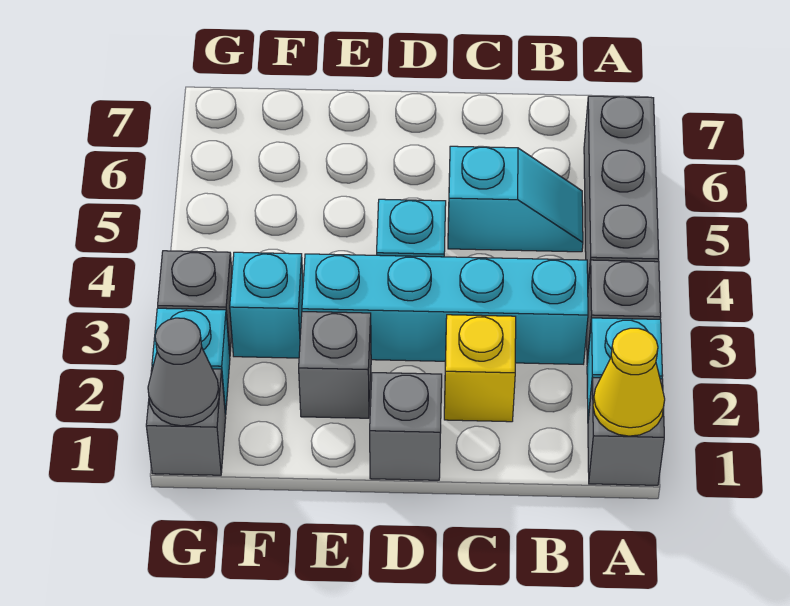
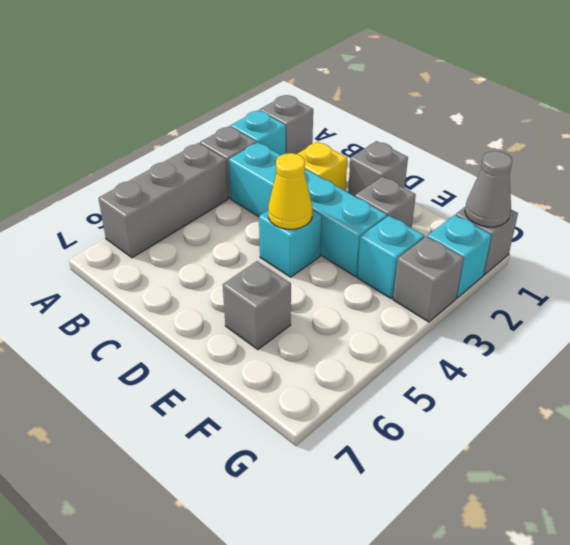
yellow cone A1 level 2 -> yellow cone D4 level 2
cyan slope B5:C5 level 1 top C -> none
none -> grey brick E6 level 1

